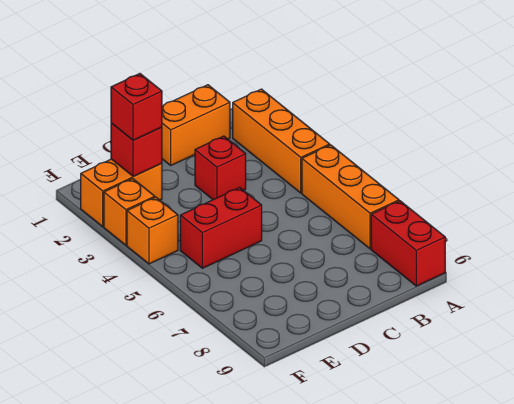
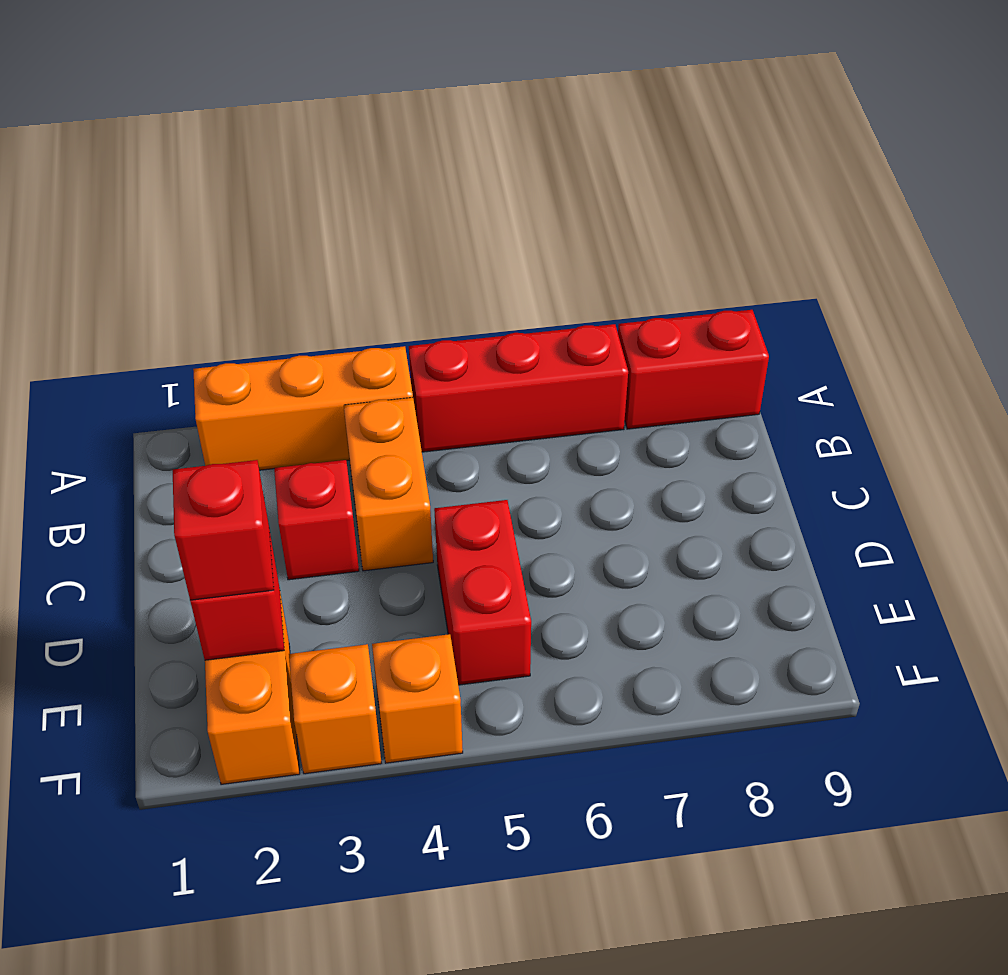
orange brick A5:A7 level 1 -> red brick A5:A7 level 1
orange brick B1:C1 level 1 -> orange brick B4:C4 level 1

